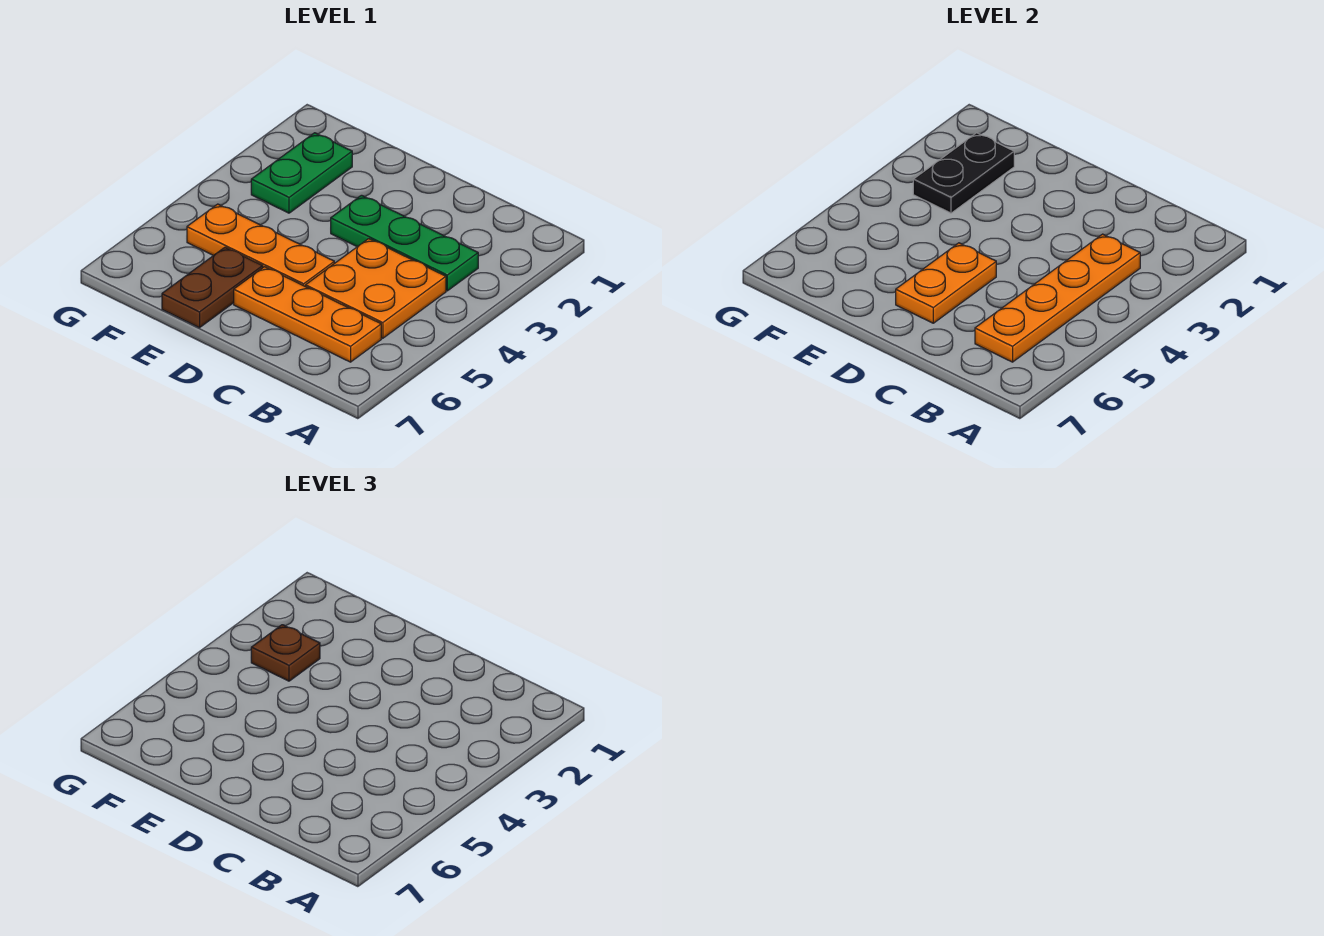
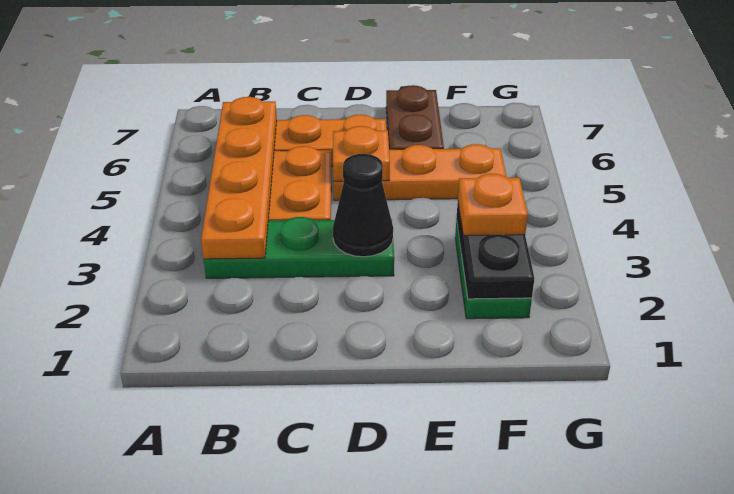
none -> black cone D3 level 2
orange plate D5:D6 level 2 -> orange plate D5 level 2
brown plate F3 level 3 -> orange plate F3 level 3

